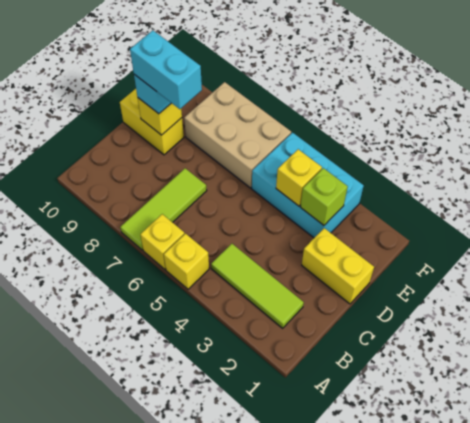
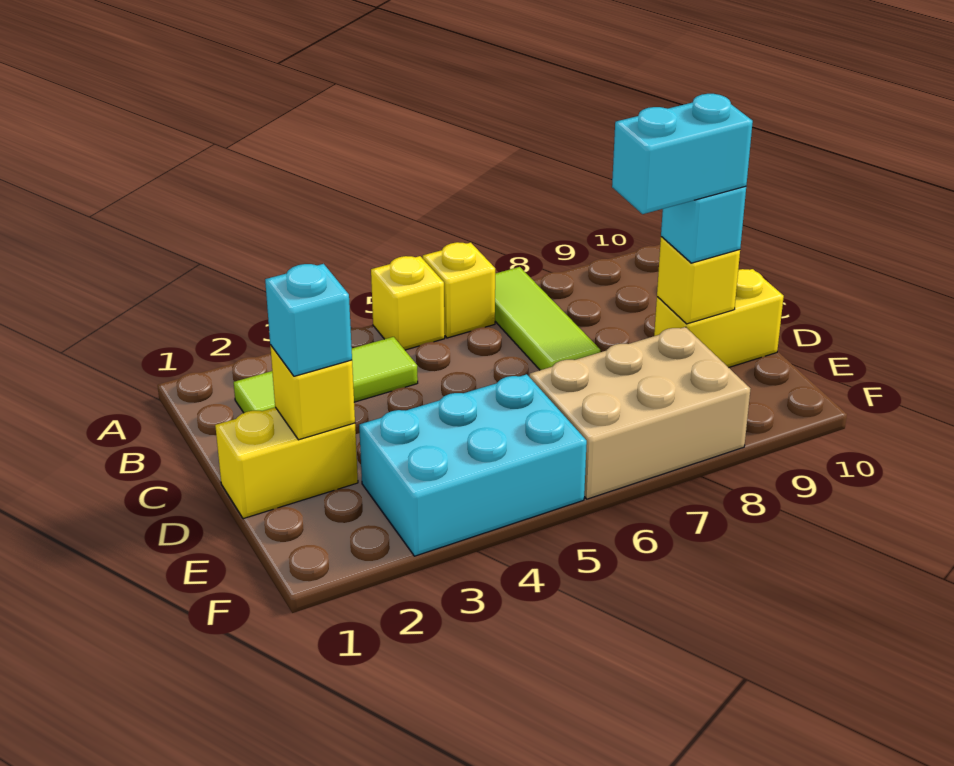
none -> cyan brick D2 level 3
lime brick E3 level 2 -> none
yellow brick E4 level 2 -> yellow brick D2 level 2

